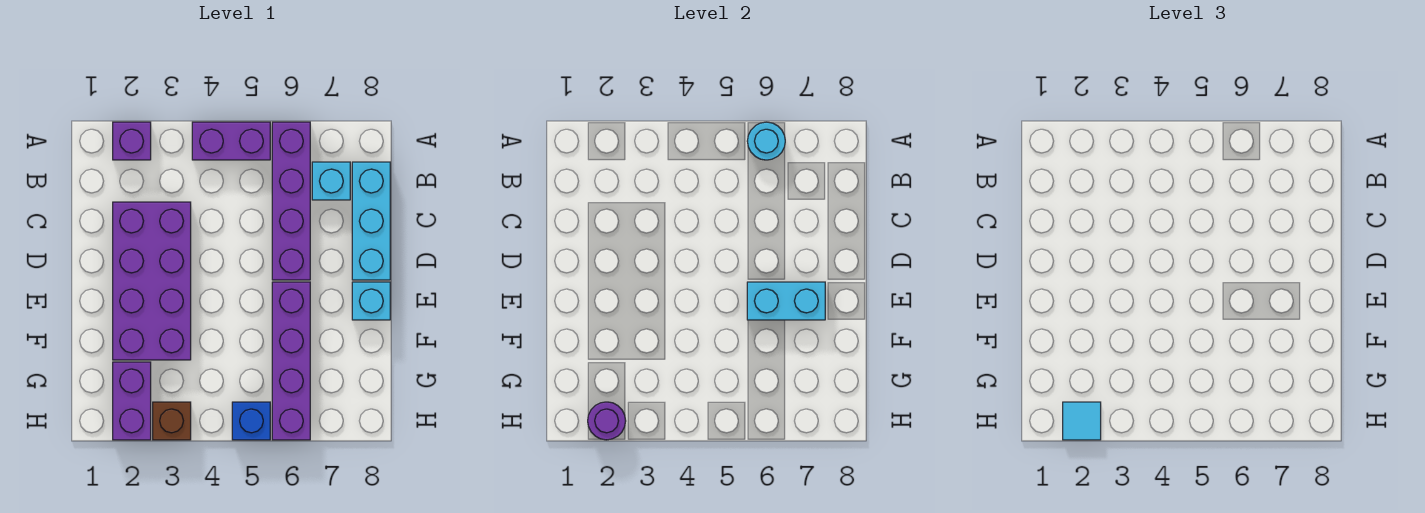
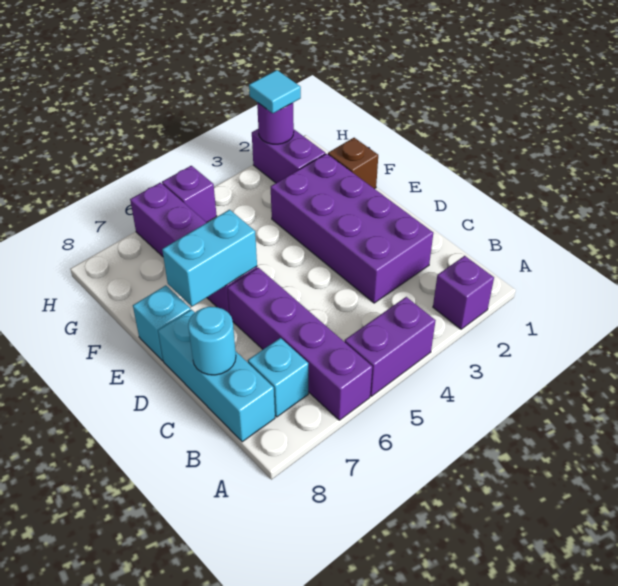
cyan round brick A6 level 2 -> cyan round brick C8 level 2
brown brick H3 level 1 -> brown brick F1 level 1
blue brick H5 level 1 -> purple brick H5 level 1

